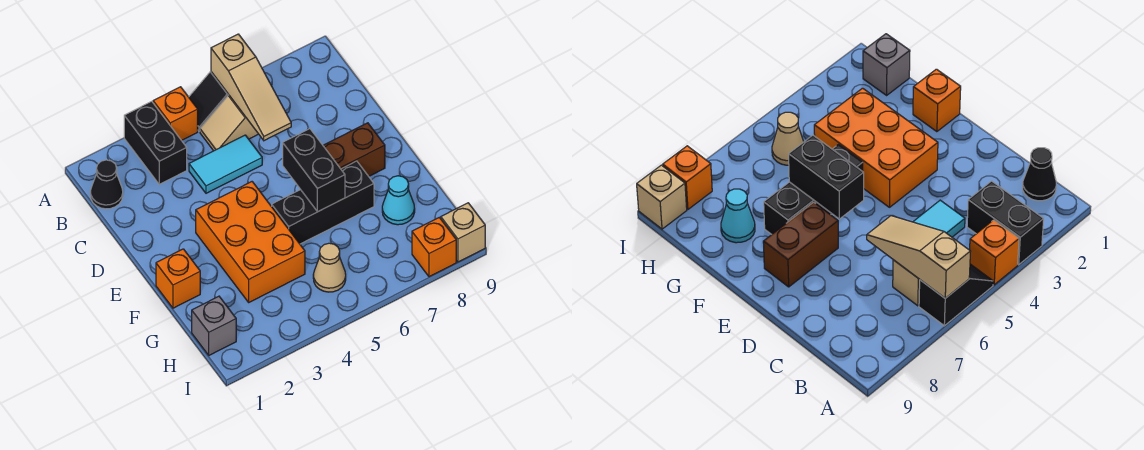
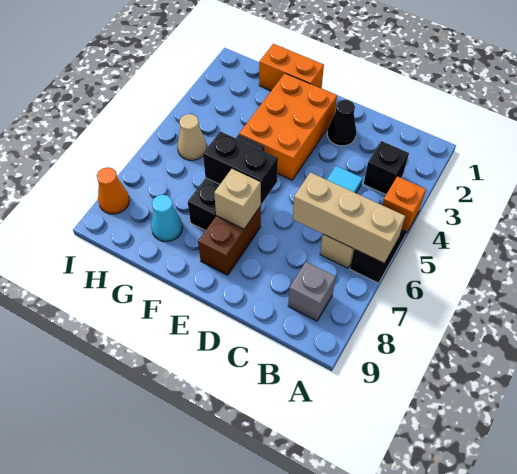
black brick A3:B3 level 1 -> black brick B3 level 1
tan slope A6:C6 level 2 top A -> tan brick A6:C6 level 2
black cone B1 level 1 -> black cone D2 level 1
orange brick E3:G4 level 1 -> orange brick E2:F4 level 1
orange brick F1 level 1 -> orange brick F1:G1 level 1
grey brick H1 level 1 -> grey brick B8 level 1
orange brick I8 level 1 -> orange cone I8 level 1
tan brick I9 level 1 -> tan brick E7 level 2

